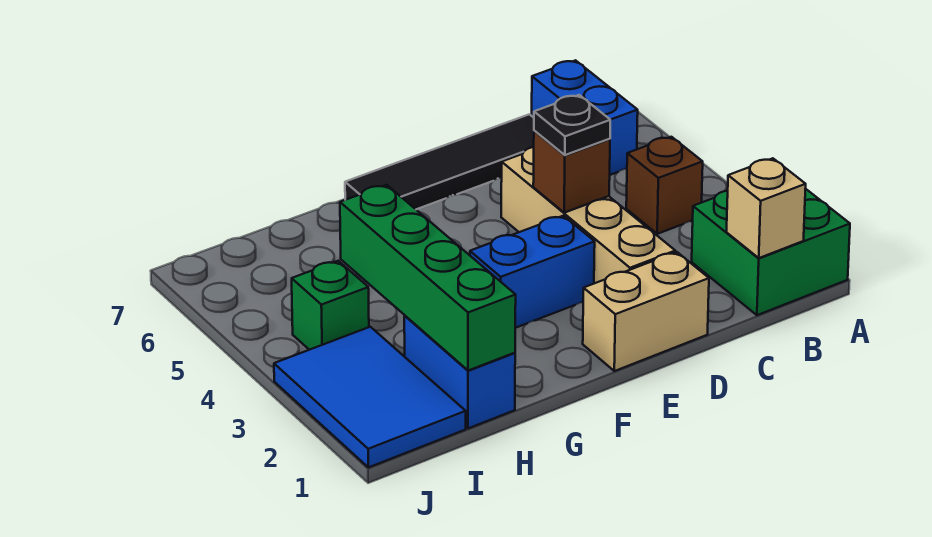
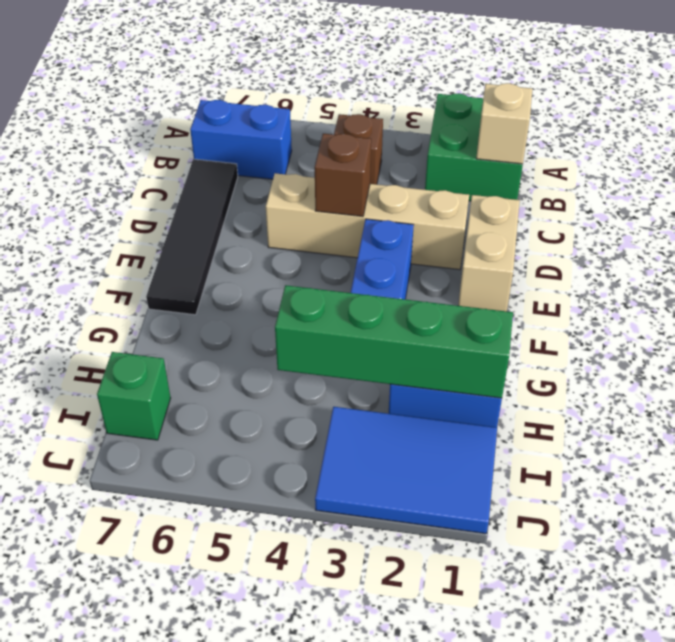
black plate D4 level 3 -> none
green brick I4 level 1 -> green brick I7 level 1

